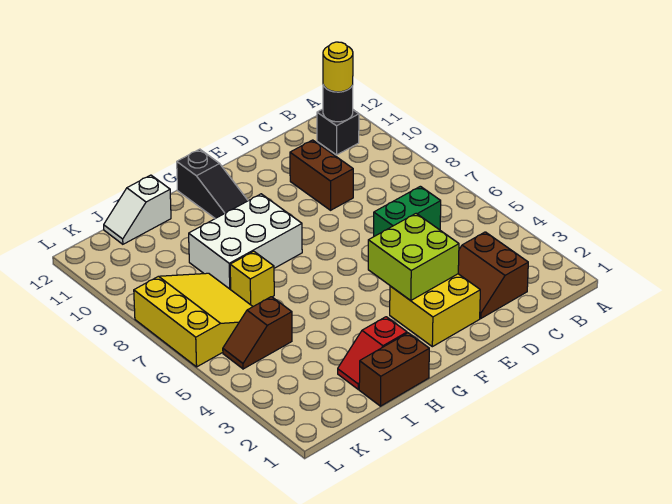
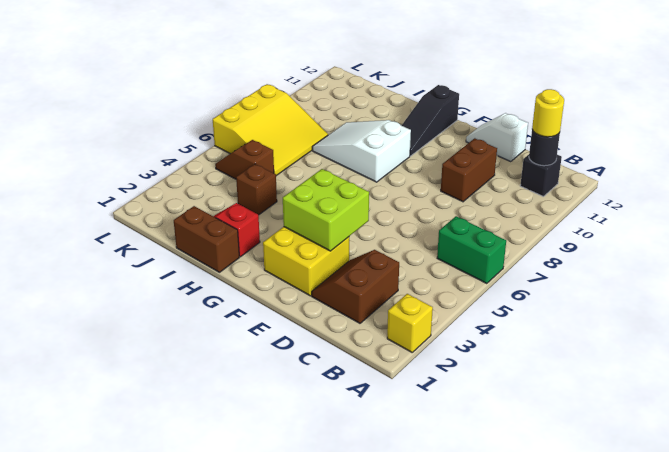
green brick C6:D6 level 1 -> green brick A6:B6 level 1
white brick G8:I9 level 1 -> white slope G8:I9 level 1 top G
none -> brown brick I4 level 1
yellow brick I7 level 1 -> yellow brick A2 level 1
white slope I12:J12 level 1 top I -> white slope D12:E12 level 1 top D

